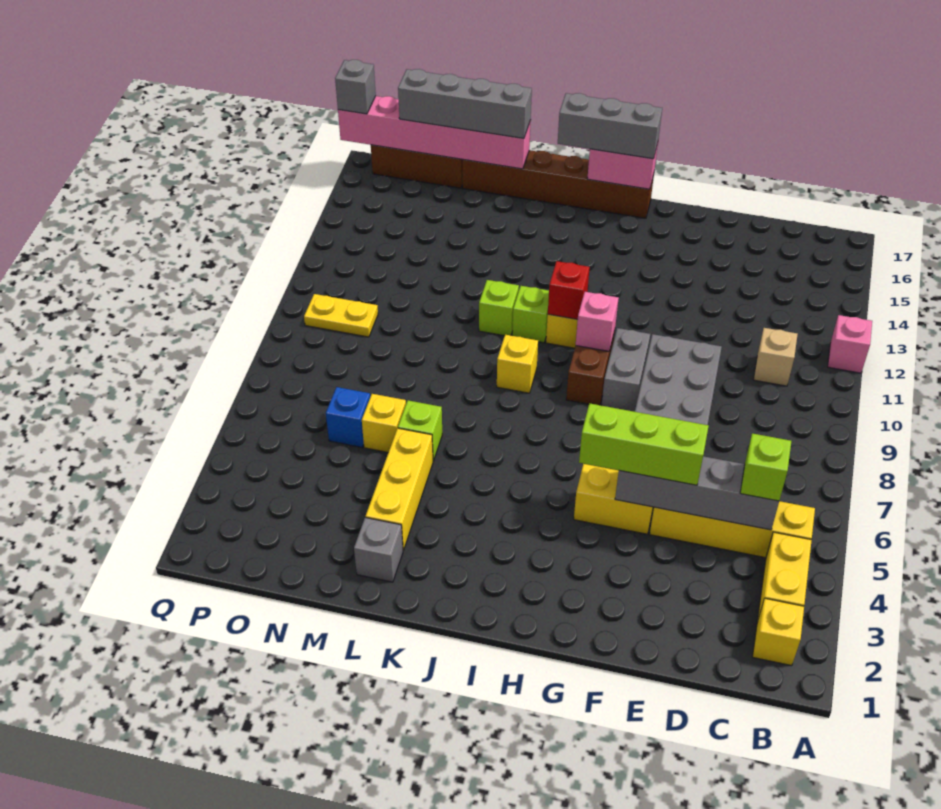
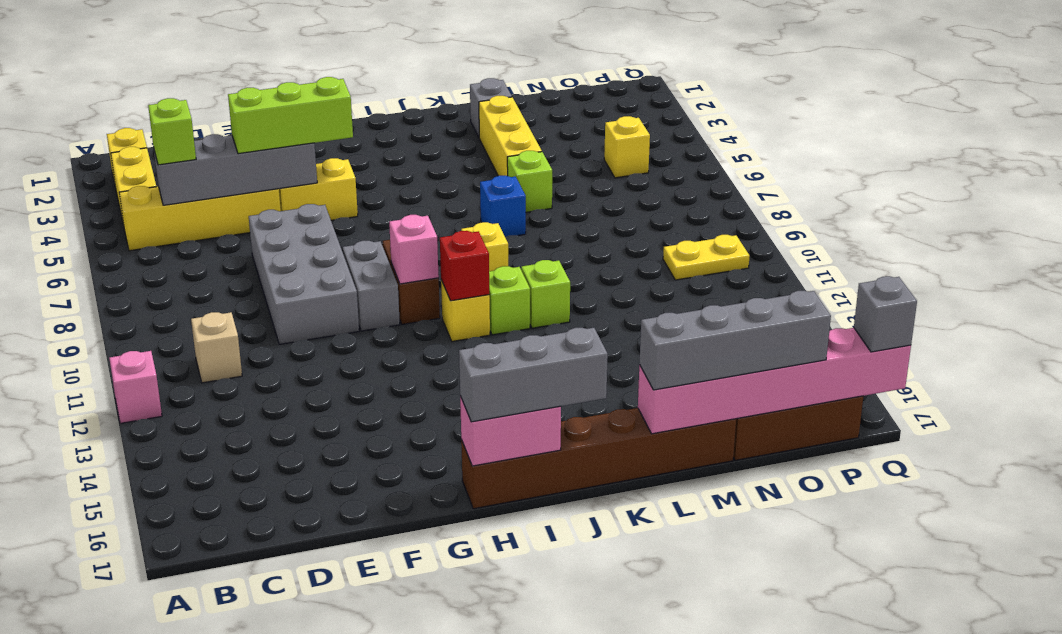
yellow brick M6 level 1 -> yellow brick O5 level 1
blue brick N6 level 1 -> blue brick K7 level 1

